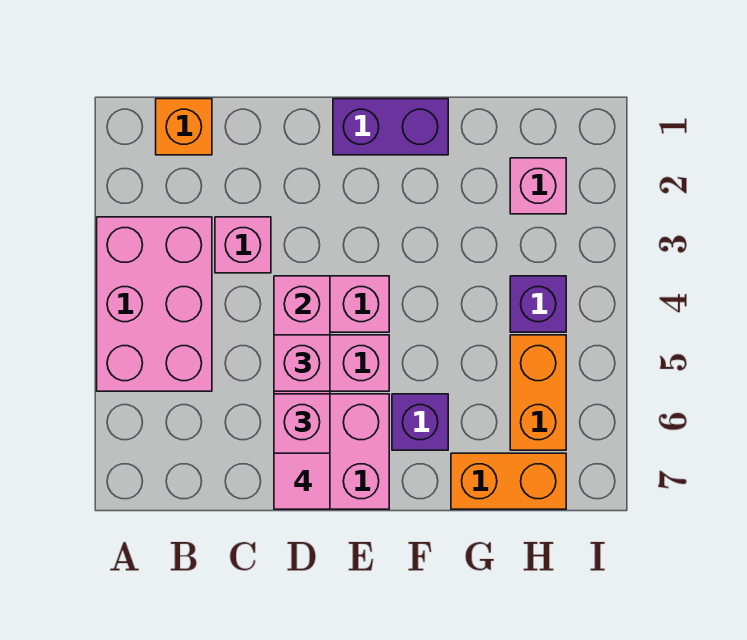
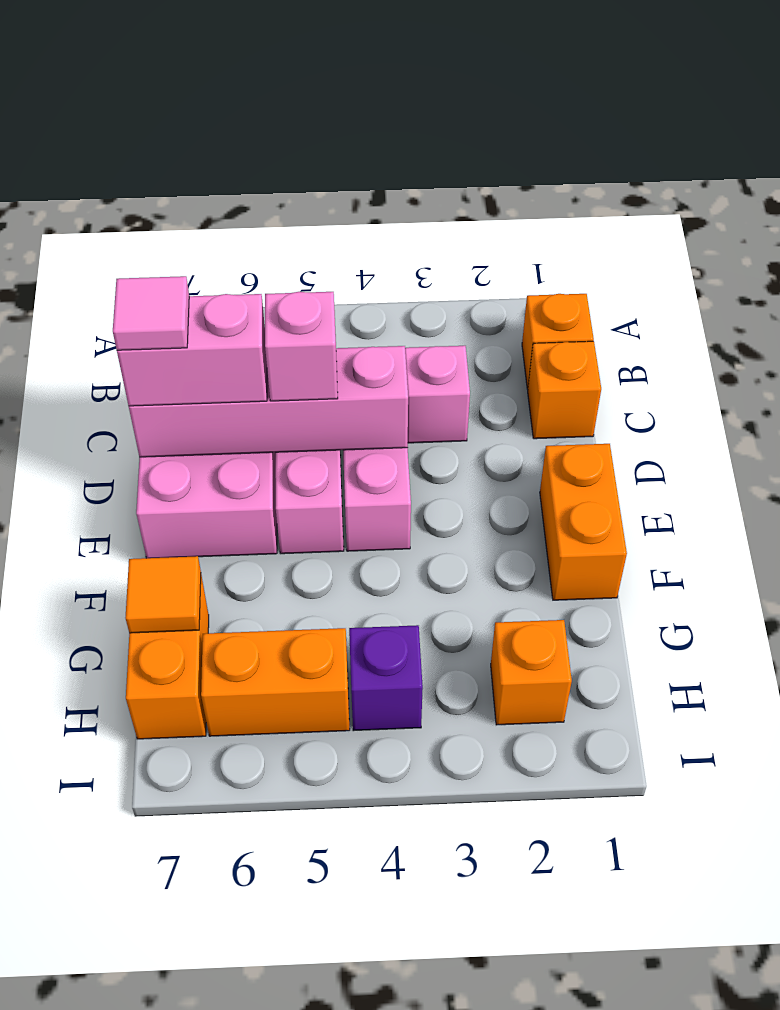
pink brick A3:B5 level 1 -> none
none -> orange brick C1 level 1
purple brick E1:F1 level 1 -> orange brick E1:F1 level 1
purple brick F6 level 1 -> none
none -> orange tile G7 level 2
pink brick H2 level 1 -> orange brick H2 level 1

